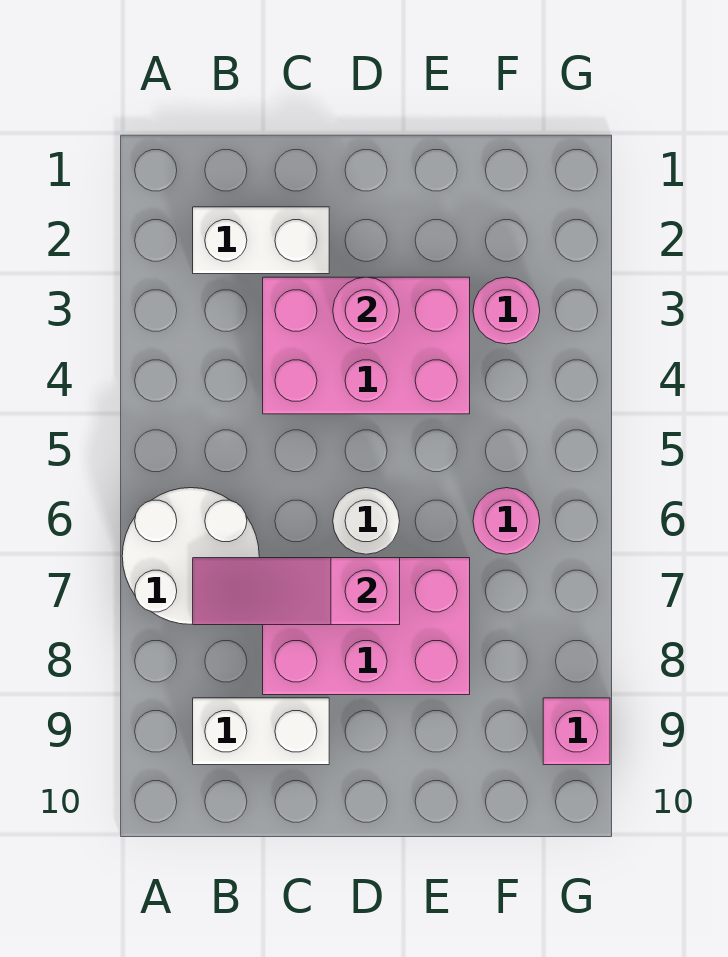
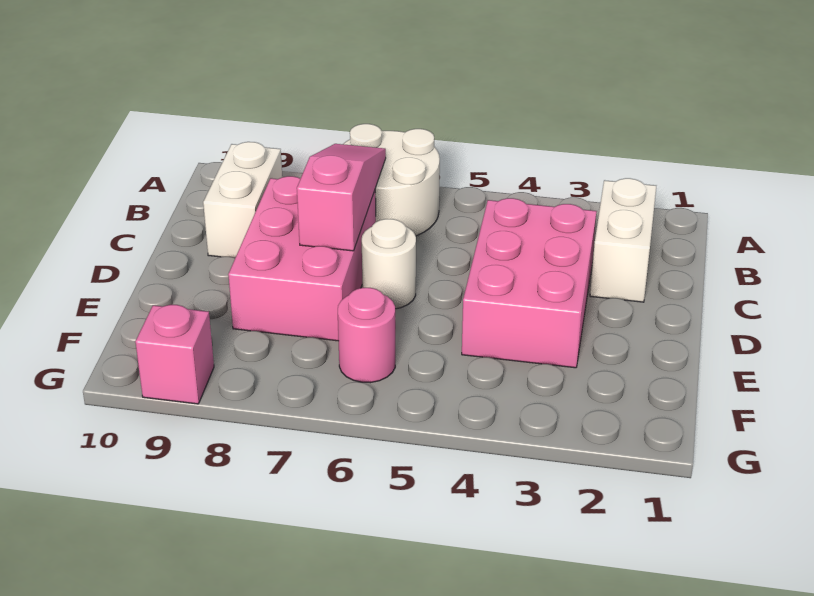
pink round brick D3 level 2 -> none
pink round brick F3 level 1 -> none

